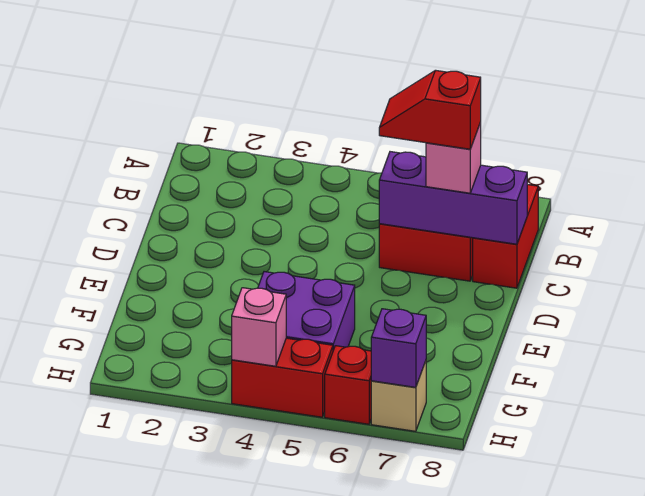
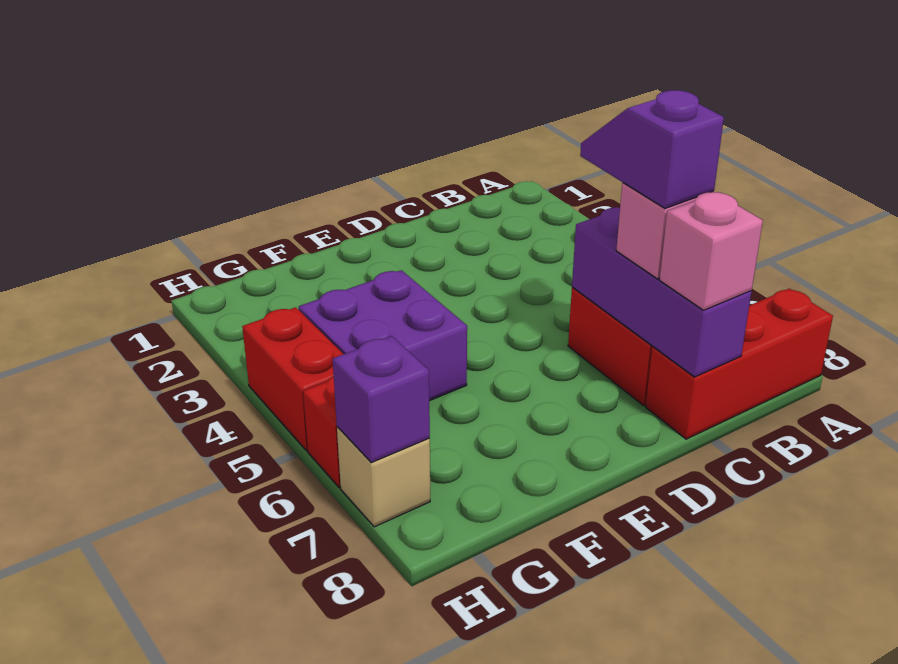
red brick B8:C8 level 1 -> red brick A8:C8 level 1
red slope C6:C7 level 4 top 7 -> purple slope C6:C7 level 4 top 7
pink brick H4 level 2 -> pink brick C8 level 3

